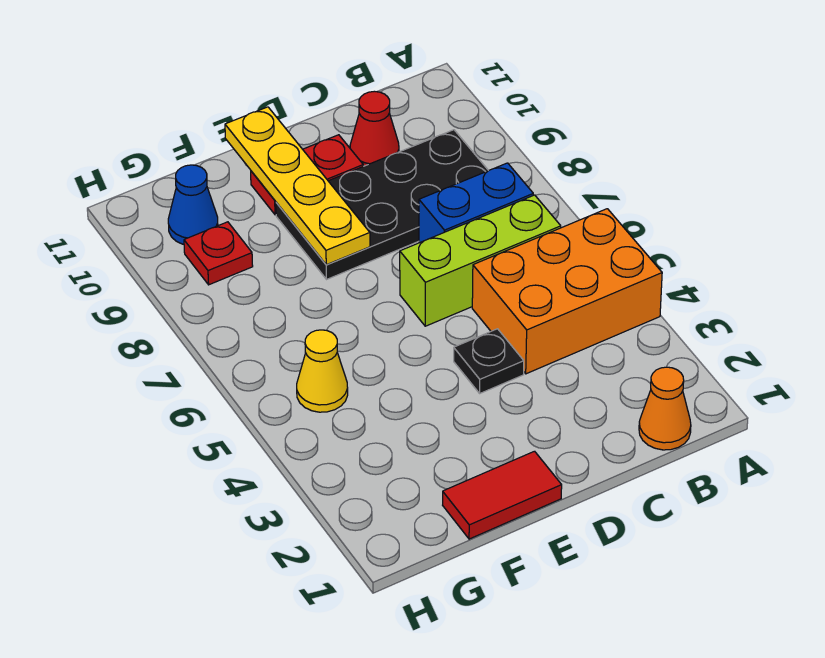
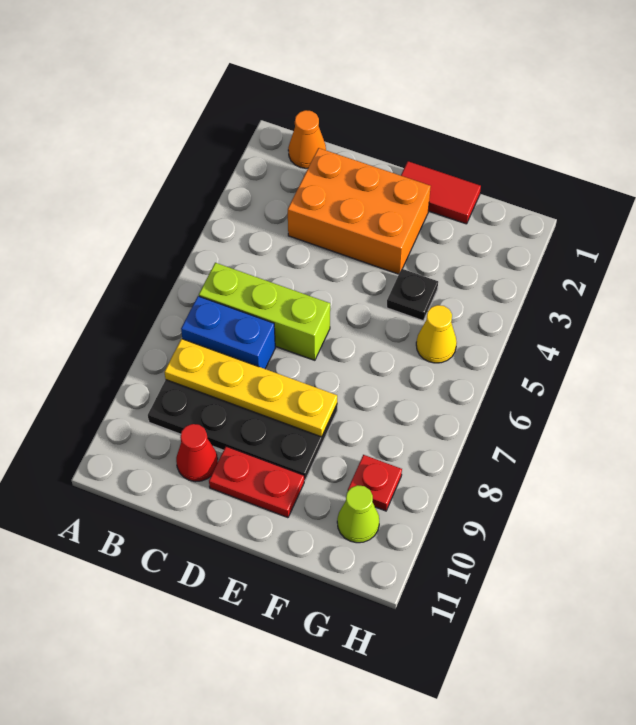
orange brick A4:C5 level 1 -> orange brick C2:E3 level 1
black plate D4 level 1 -> black plate F4 level 1
yellow plate E8:E11 level 2 -> yellow plate B8:E8 level 2
blue cone G10 level 1 -> lime cone G10 level 1

